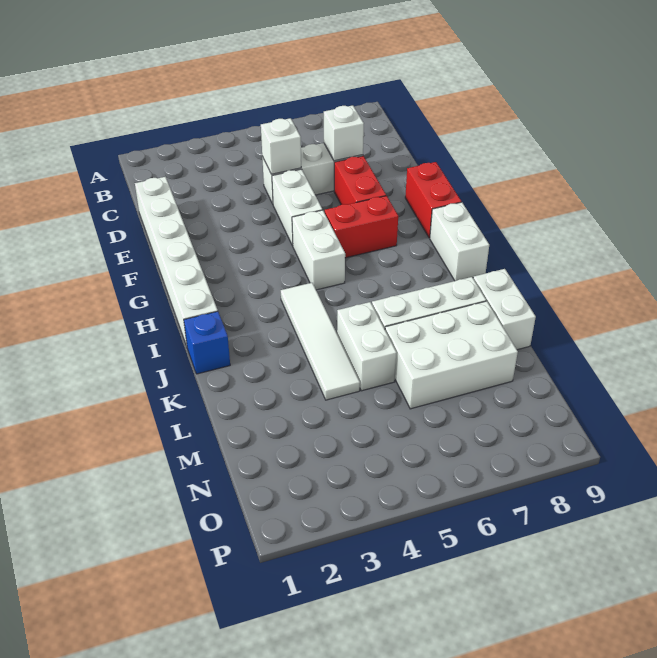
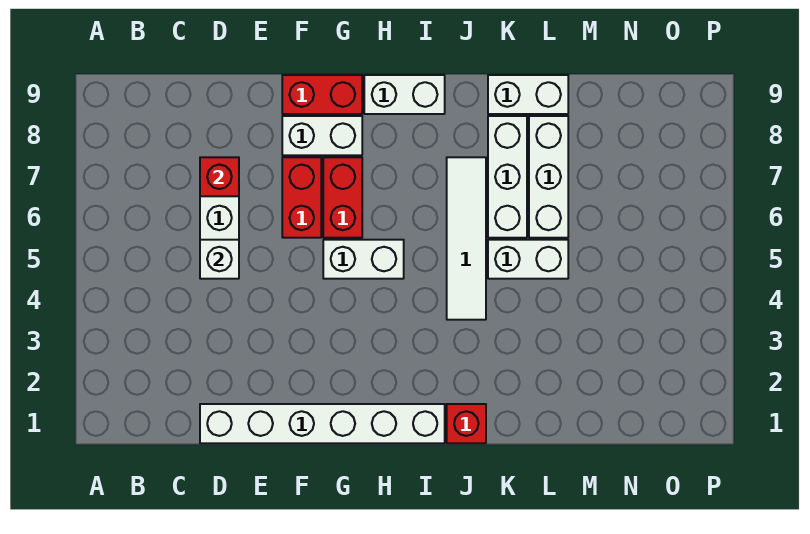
white brick D7 level 2 -> red brick D7 level 2
white brick E5:F5 level 1 -> white brick F8:G8 level 1
red brick E7:F7 level 1 -> red brick F6:F7 level 1
white tile I4:L4 level 1 -> white tile J4:J7 level 1
blue brick J1 level 1 -> red brick J1 level 1
white brick L6:M8 level 1 -> white brick L6:L8 level 1

